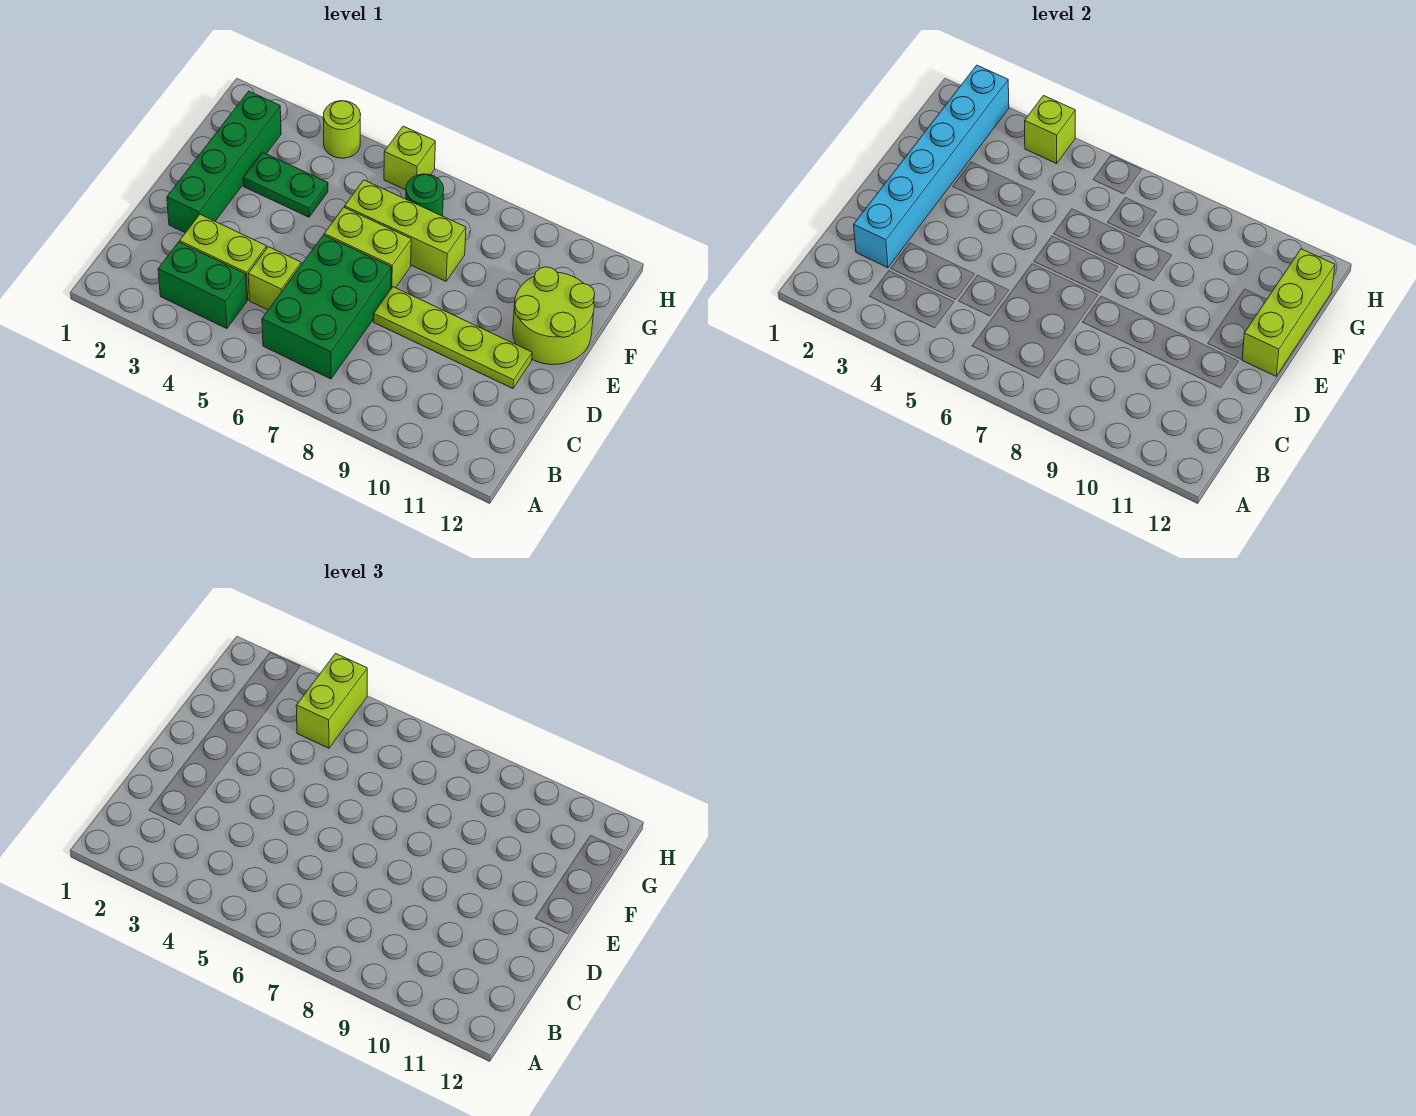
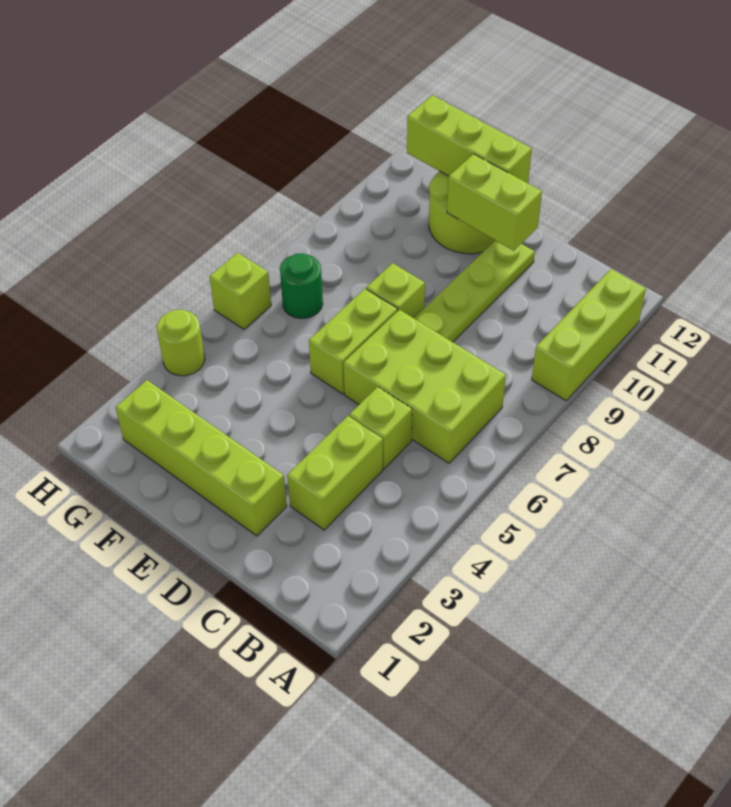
green brick B3:B4 level 1 -> none
green brick B6:D7 level 1 -> lime brick B6:D7 level 1
cyan brick C2:H2 level 2 -> none
green brick D2:G2 level 1 -> lime brick D2:G2 level 1
green plate F3:F4 level 1 -> none
lime brick F6:F8 level 1 -> lime brick A9:A11 level 1
lime brick G4:H4 level 3 -> lime brick D11:E11 level 2
lime brick H4 level 2 -> lime brick E8 level 1

